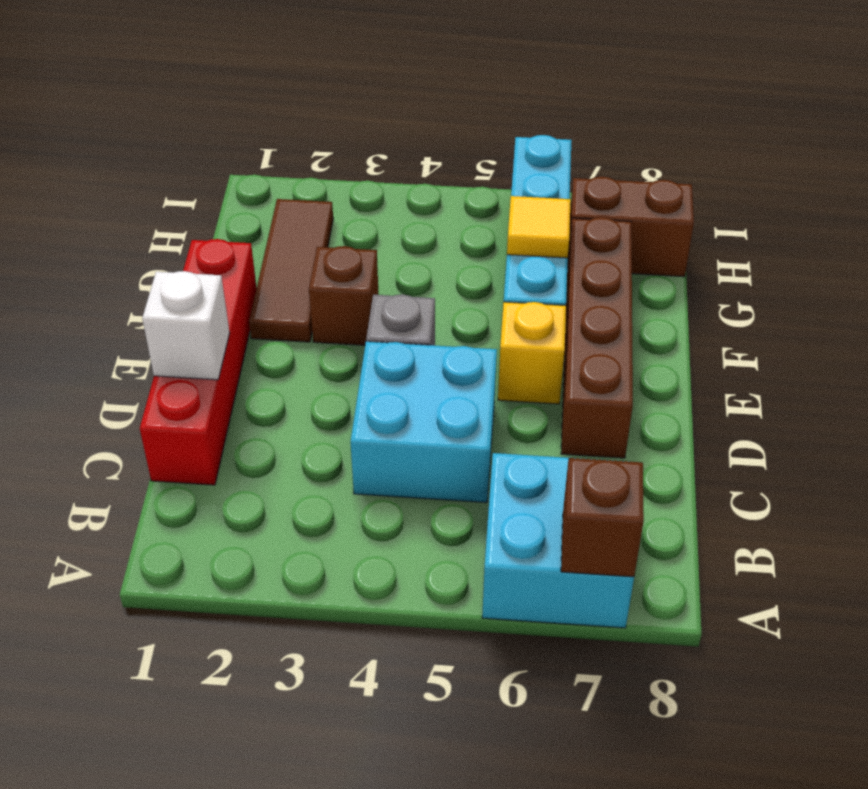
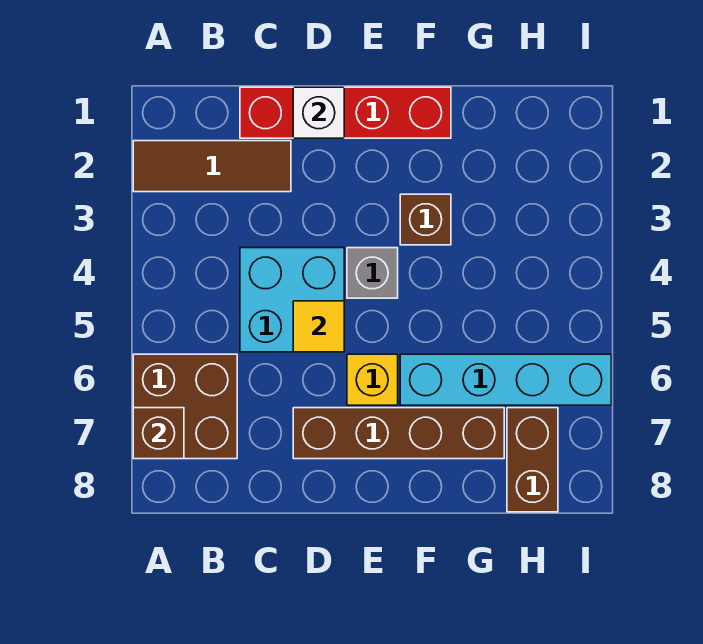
cyan brick A6:B7 level 1 -> brown brick A6:B7 level 1
brown tile F2:H2 level 1 -> brown tile A2:C2 level 1
yellow tile G6 level 2 -> yellow tile D5 level 2

